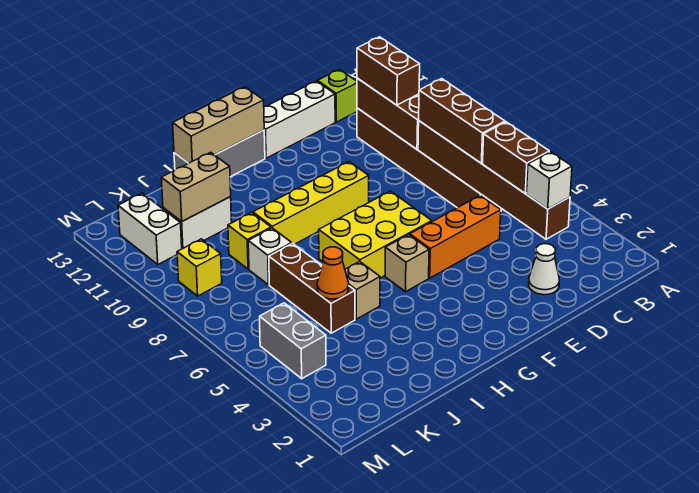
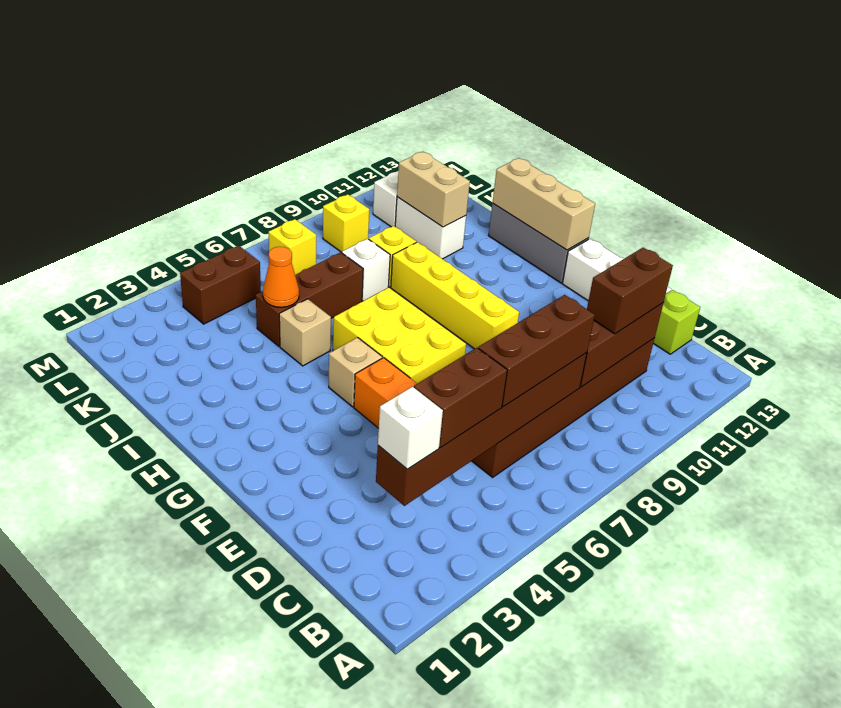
white cone D2 level 1 -> none
grey brick L4:L5 level 1 -> brown brick L4:L5 level 1
none -> yellow brick L7 level 1

